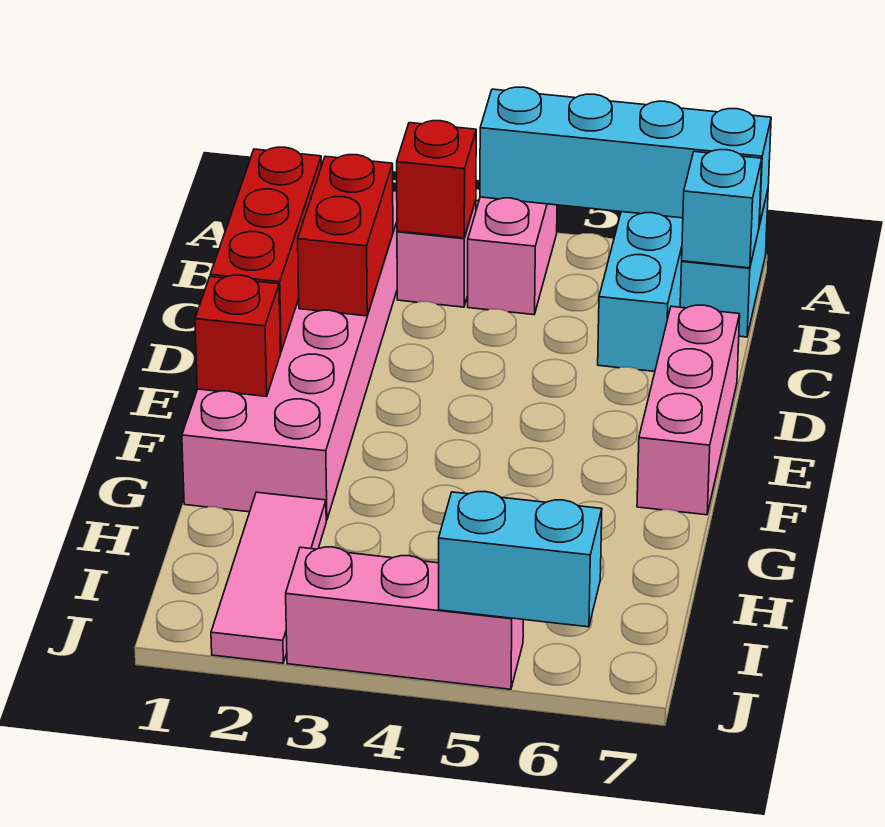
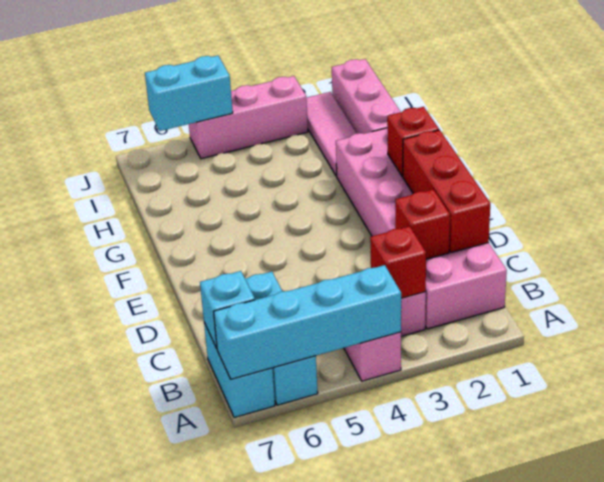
red brick C2:D2 level 2 -> red brick C2 level 2
pink brick D7:F7 level 1 -> pink brick H1:J1 level 1

